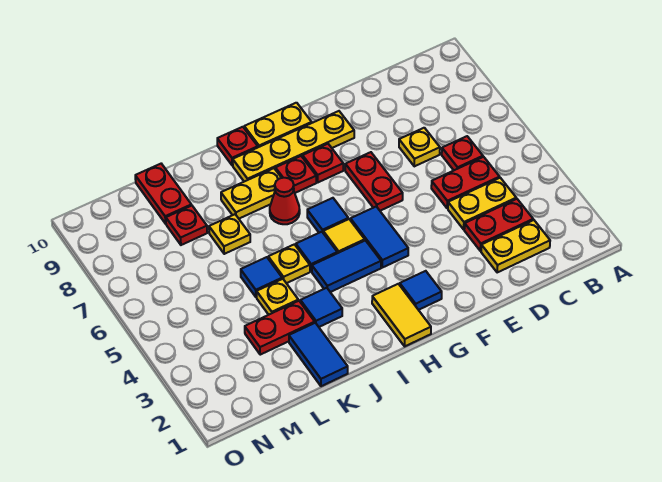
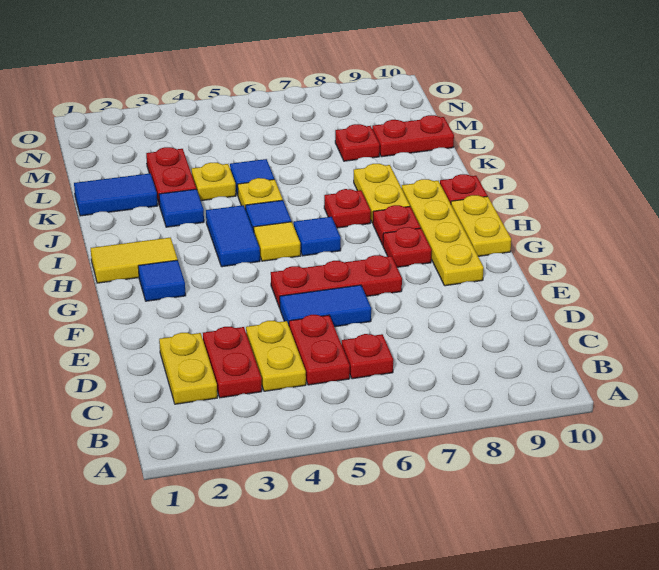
yellow plate D7 level 1 -> none
red plate F6:F7 level 1 -> red plate F5:F7 level 1
blue tile G4:G5 level 1 -> blue tile E5:E6 level 1
red cone I7 level 1 -> red plate I7 level 1
yellow plate K7 level 1 -> none

